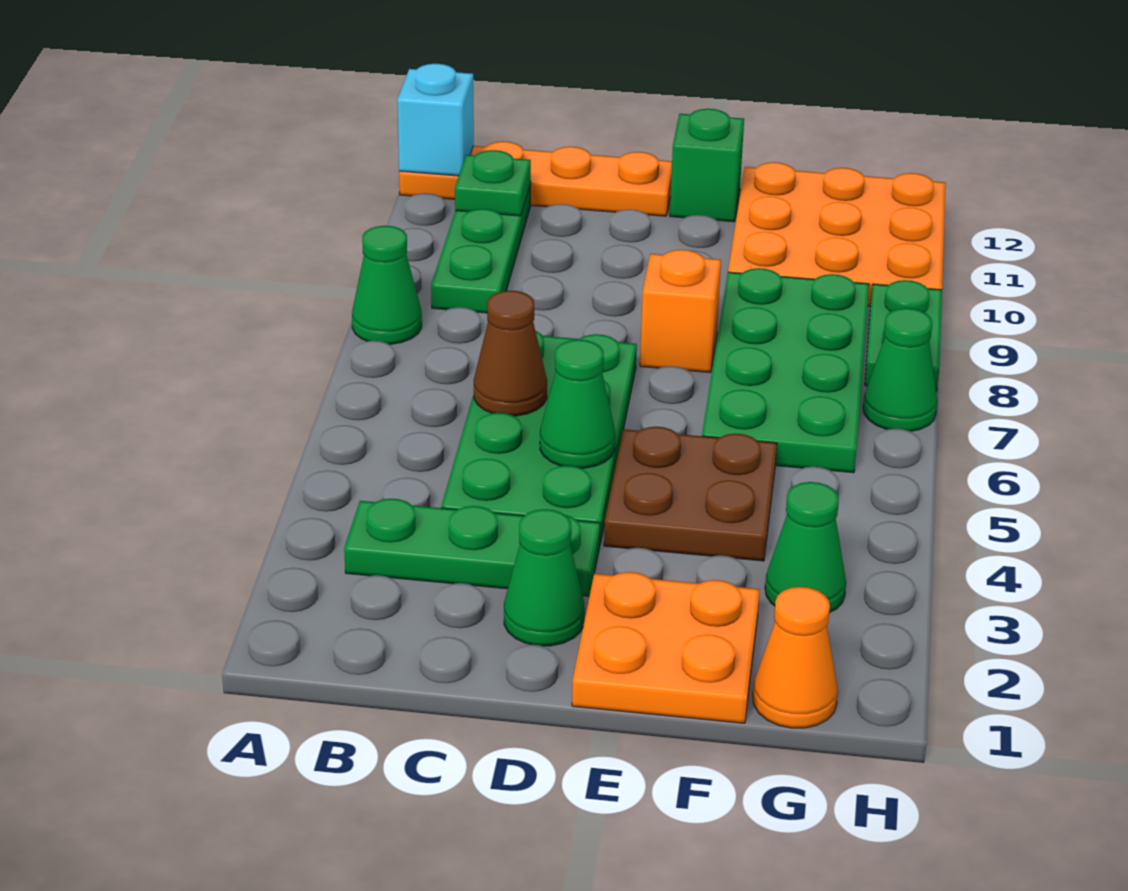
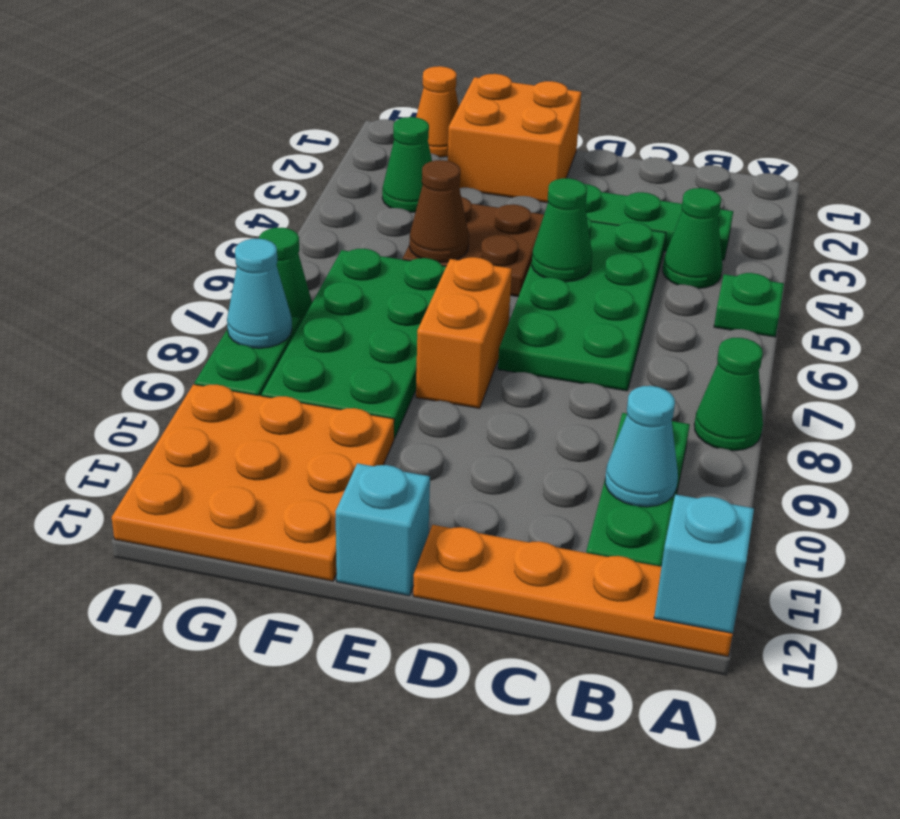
none -> cyan cone B10 level 2
green plate B11 level 2 -> green plate A5 level 1
brown cone C6 level 2 -> brown cone F5 level 2
green cone D2 level 1 -> green cone B4 level 1
orange plate E1:F2 level 1 -> orange brick E1:F2 level 1
orange brick E8 level 1 -> orange brick E7:E8 level 1
green brick E12 level 1 -> cyan brick E12 level 1
none -> cyan cone H8 level 2

